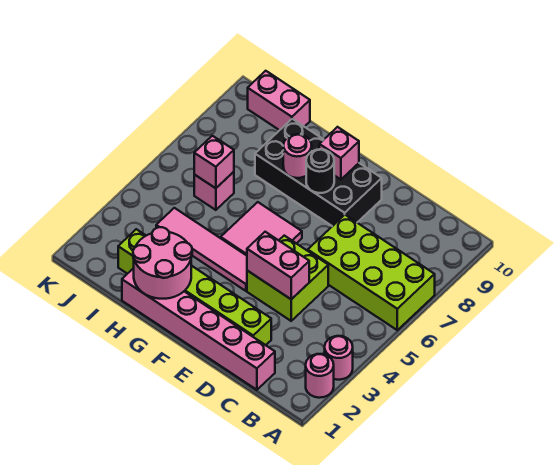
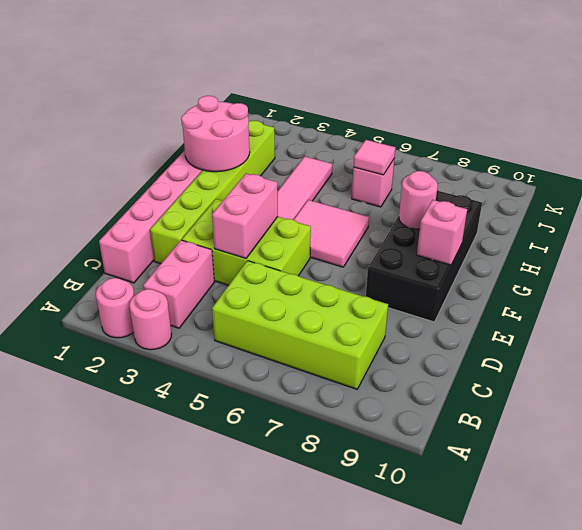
lime brick A6:D7 level 1 -> lime brick B5:C8 level 1
lime brick D4:E5 level 1 -> lime brick D3:E5 level 1
black round brick F8 level 2 -> none
pink brick I6 level 2 -> pink tile I6 level 2
pink brick I10:J10 level 1 -> pink brick B3:C3 level 1

